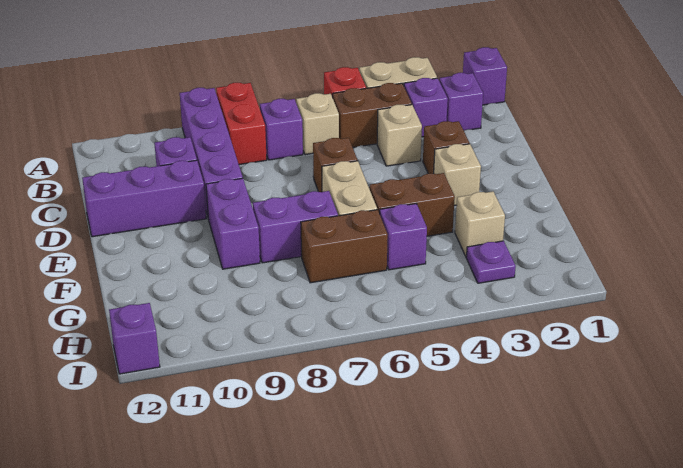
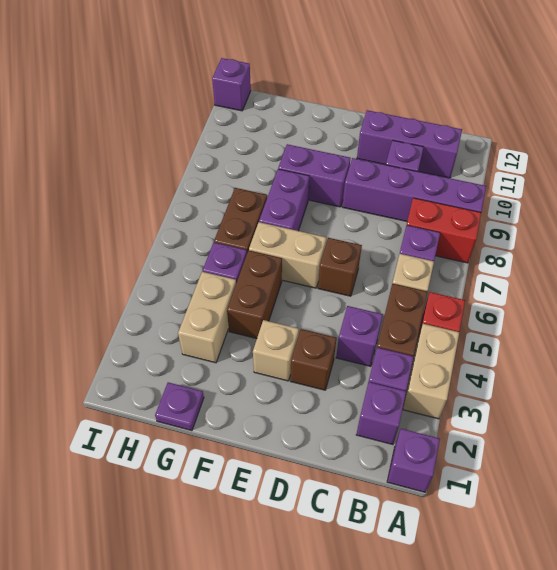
tan brick C4 level 1 -> purple brick C4 level 1
purple brick D10:D12 level 1 -> purple brick B11:D11 level 1
tan brick G3 level 1 -> tan brick G3:G4 level 1
purple plate H3 level 1 -> purple plate G1 level 1

